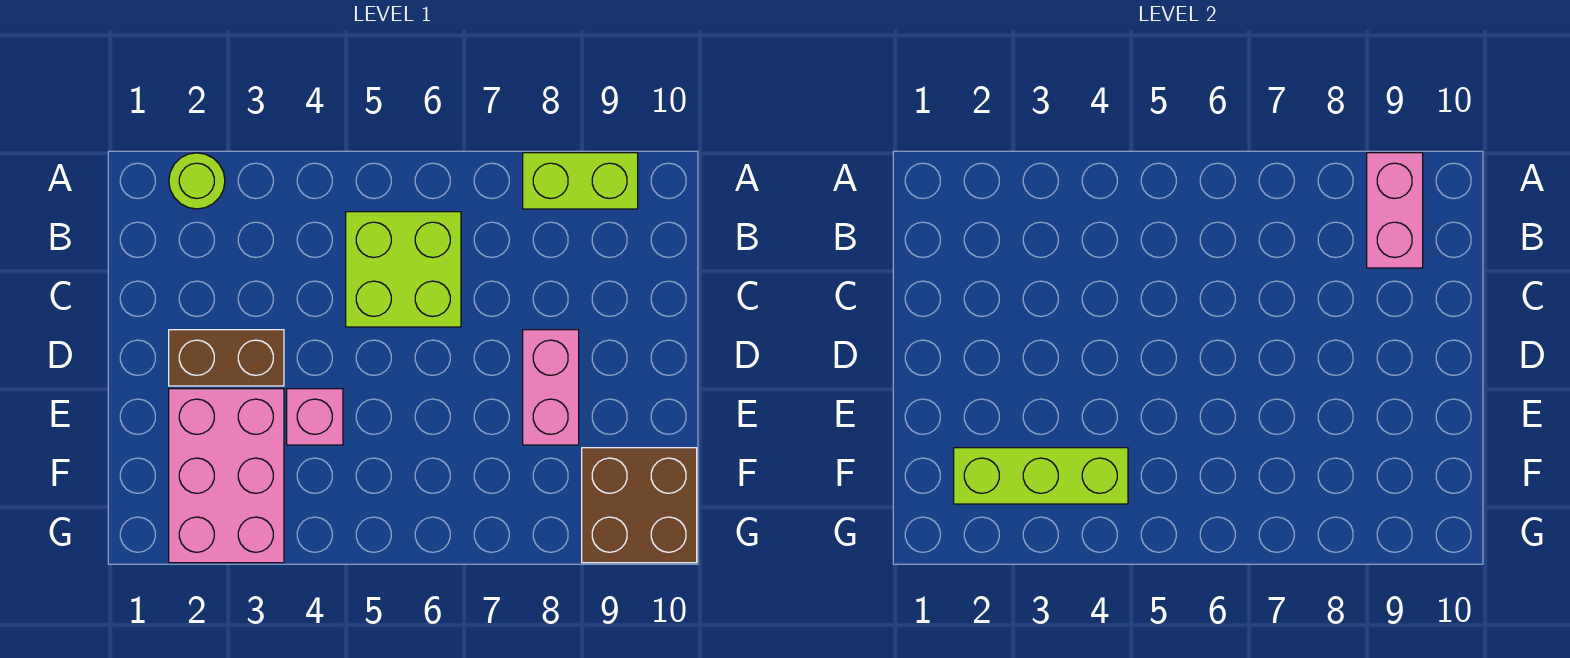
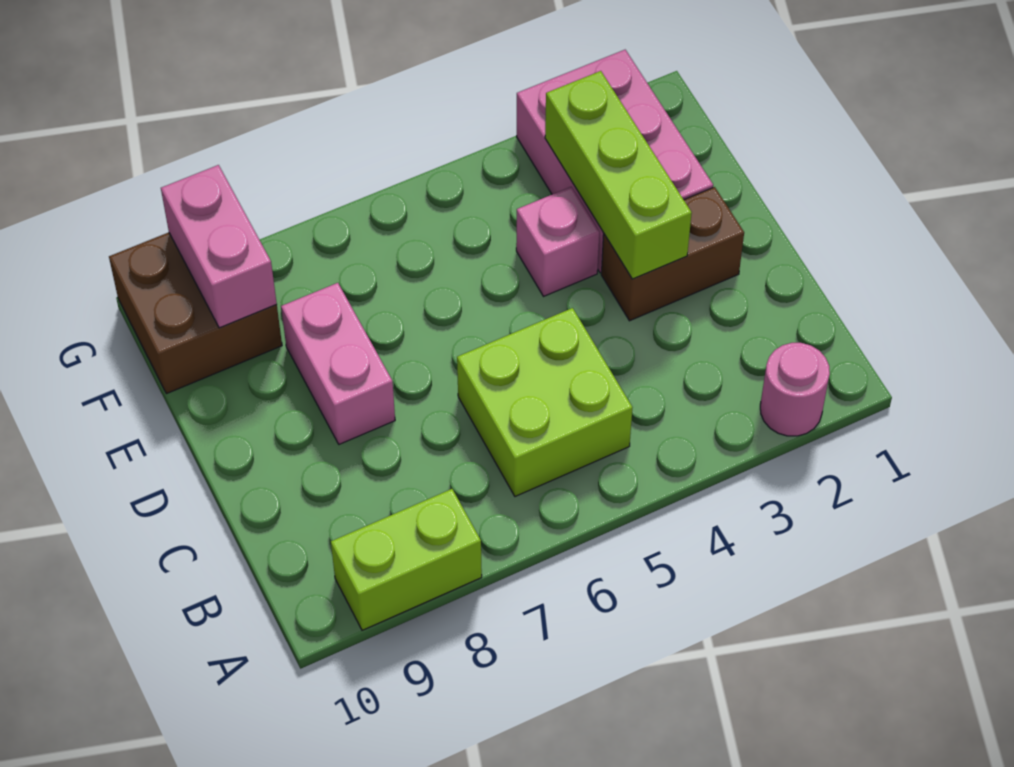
lime round brick A2 level 1 -> pink round brick A2 level 1
pink brick A9:B9 level 2 -> pink brick F9:G9 level 2
lime brick F2:F4 level 2 -> lime brick D3:F3 level 2

